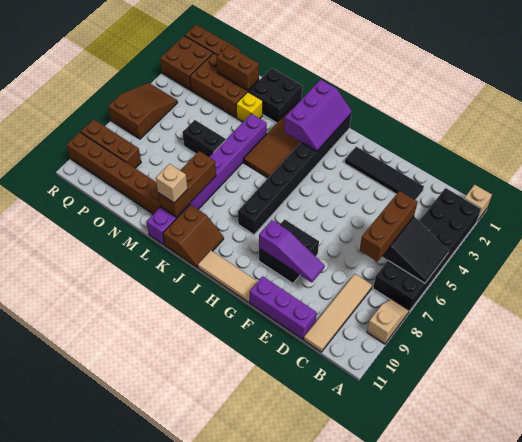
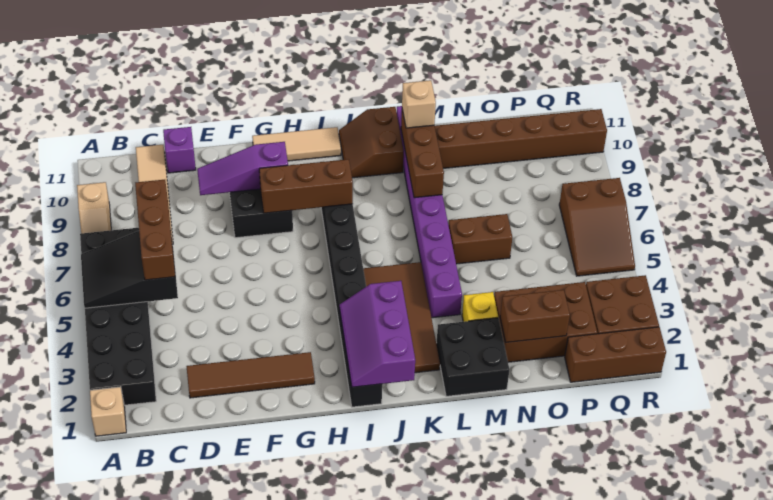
black tile D2:G2 level 1 -> brown tile D2:G2 level 1
purple brick D11:F11 level 1 -> purple brick D11 level 1
black brick M6:N6 level 1 -> brown brick M6:N6 level 1
brown brick P9:R9 level 1 -> brown brick G8:I8 level 2

